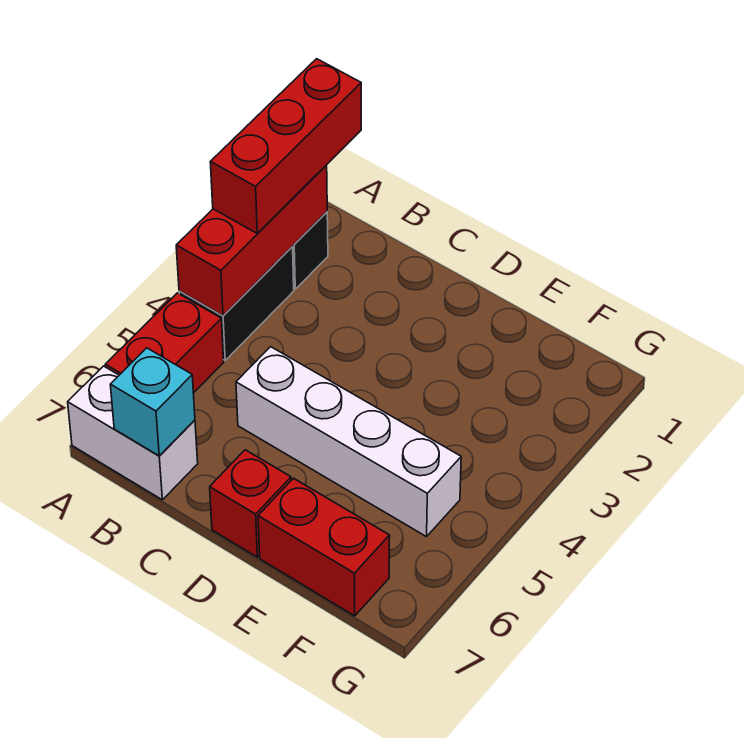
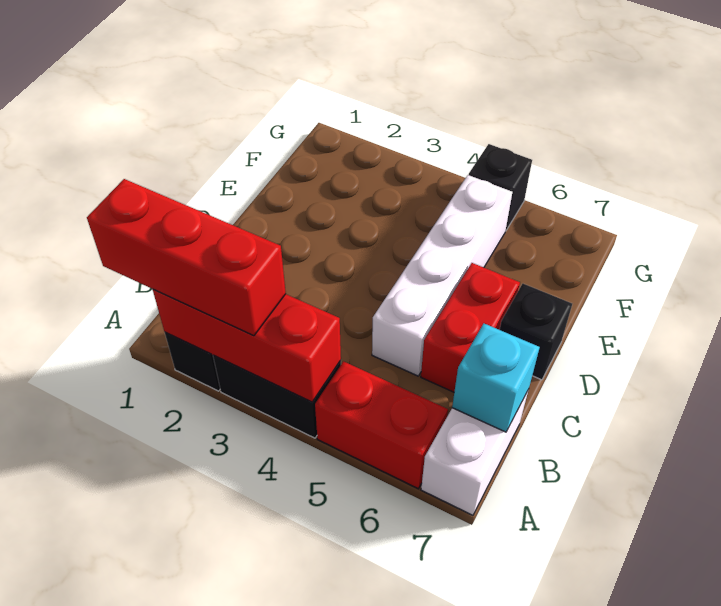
red brick D7 level 1 -> black brick D7 level 1
red brick E7:F7 level 1 -> red brick C6:D6 level 1
none -> black brick G5 level 1

